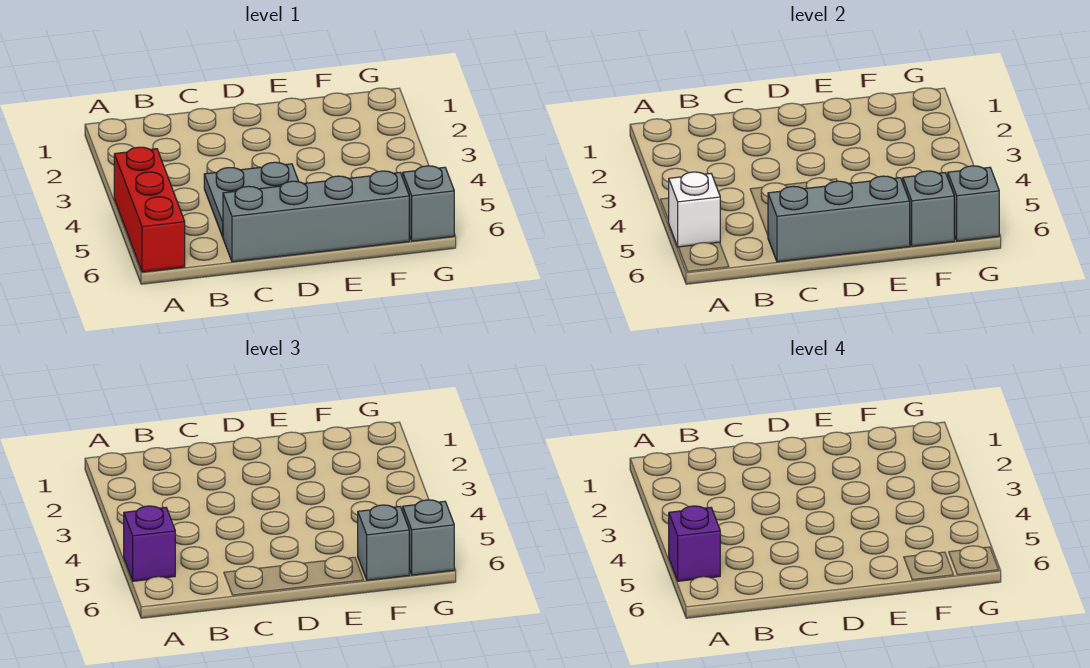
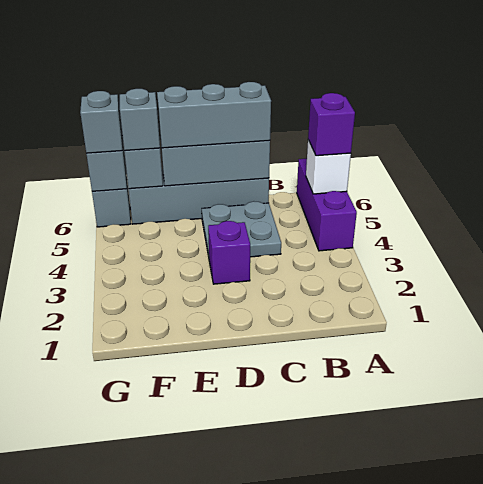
red brick A4:A6 level 1 -> purple brick A4:A6 level 1
purple brick A5 level 4 -> purple brick D3 level 1
none -> grey brick C6:E6 level 3

